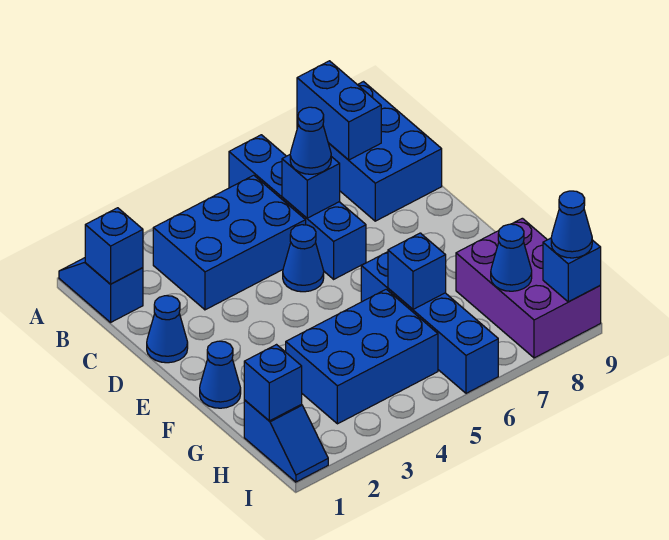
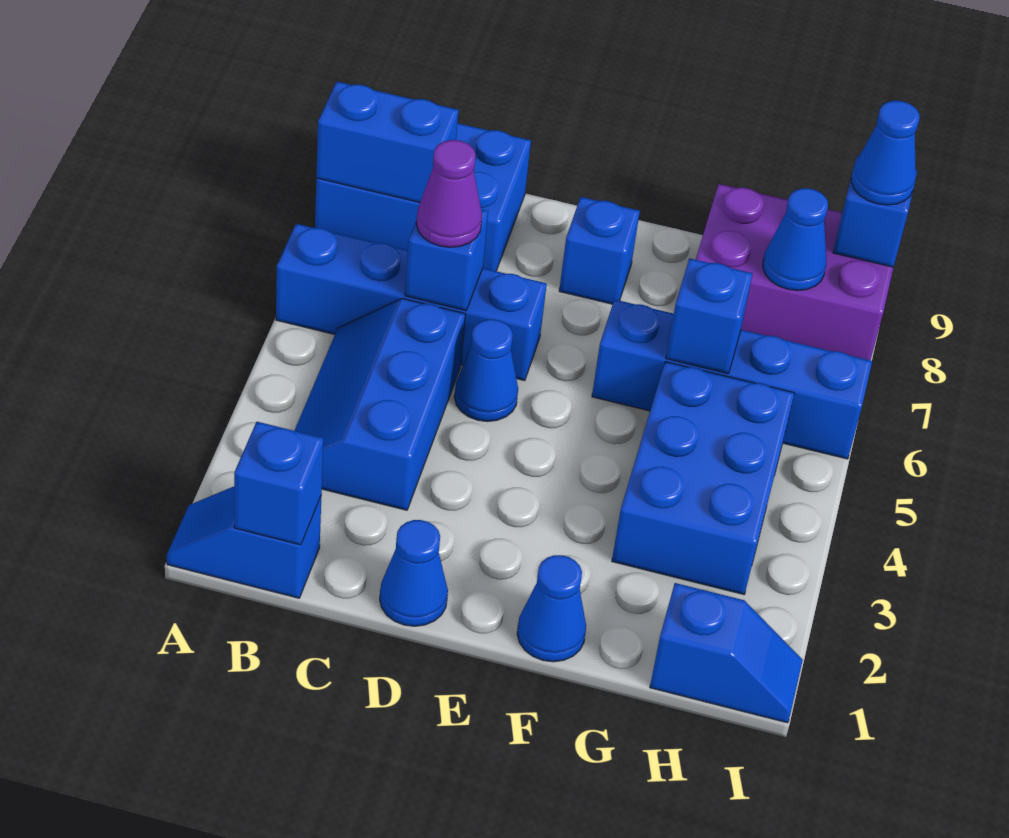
blue brick B3:C5 level 1 -> blue slope B3:C5 level 1 top C
blue cone C6 level 3 -> purple cone C6 level 3
blue brick H1 level 2 -> blue brick E8 level 1

